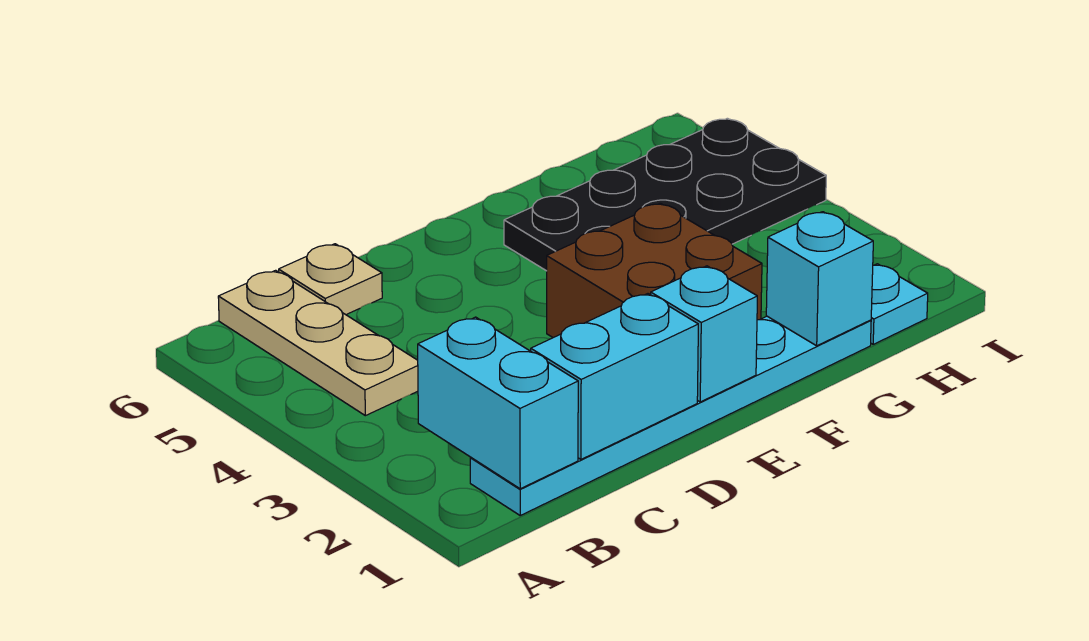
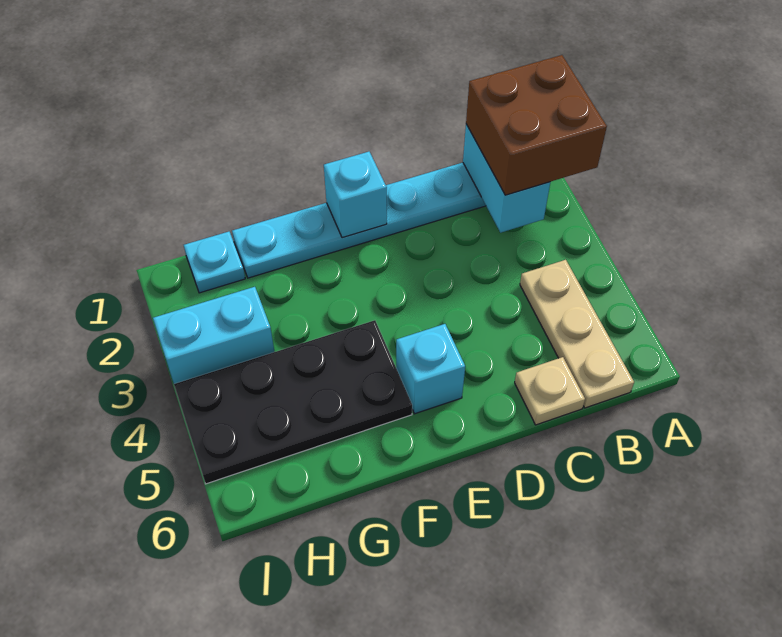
cyan brick C1:D1 level 2 -> cyan brick H3:I3 level 1
brown brick E2:F3 level 1 -> brown brick A1:B2 level 3
cyan brick G1 level 2 -> cyan brick E5 level 1

